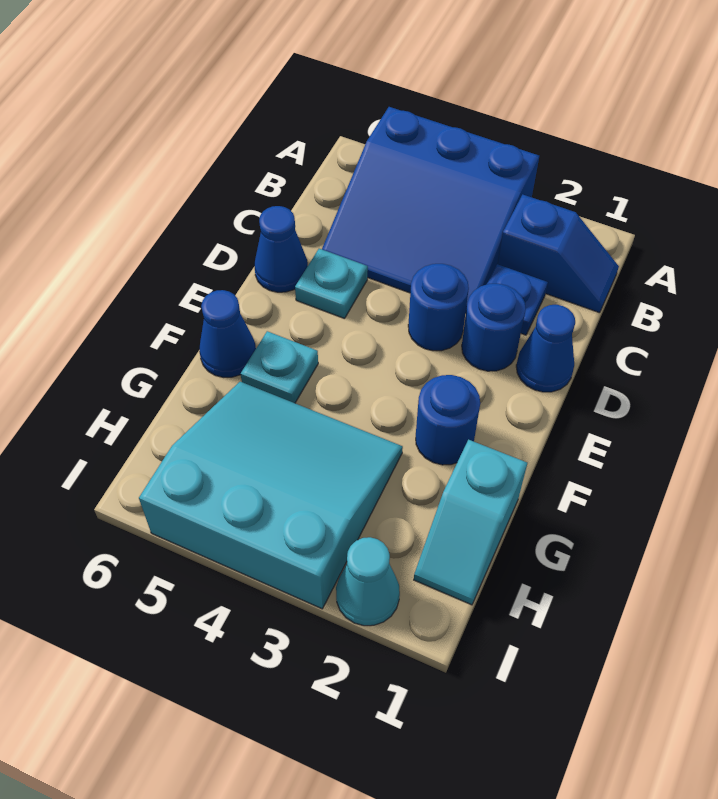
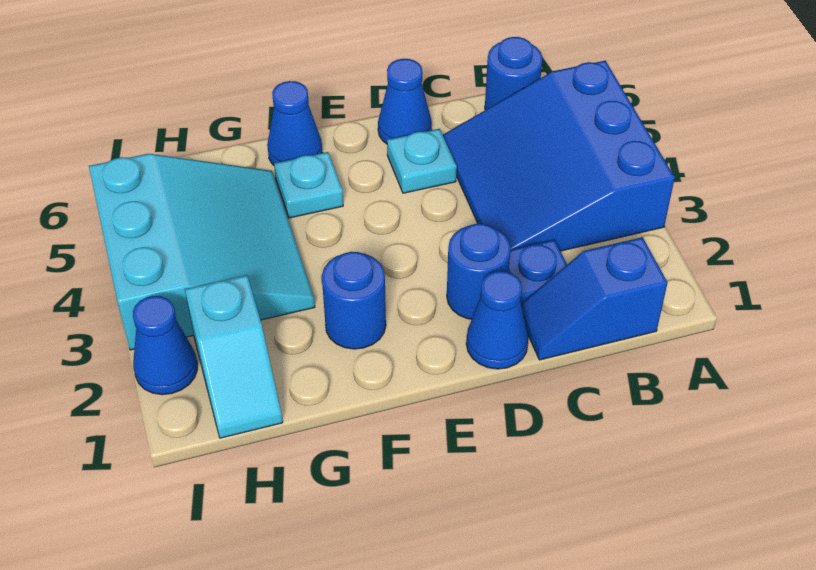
blue slope B1:B2 level 1 top 2 -> blue slope B1:C1 level 1 top B
blue round brick D3 level 1 -> blue round brick B6 level 1
cyan slope G1:H1 level 1 top G -> cyan slope H1:H2 level 1 top 2
cyan cone I2 level 1 -> blue cone I2 level 1

